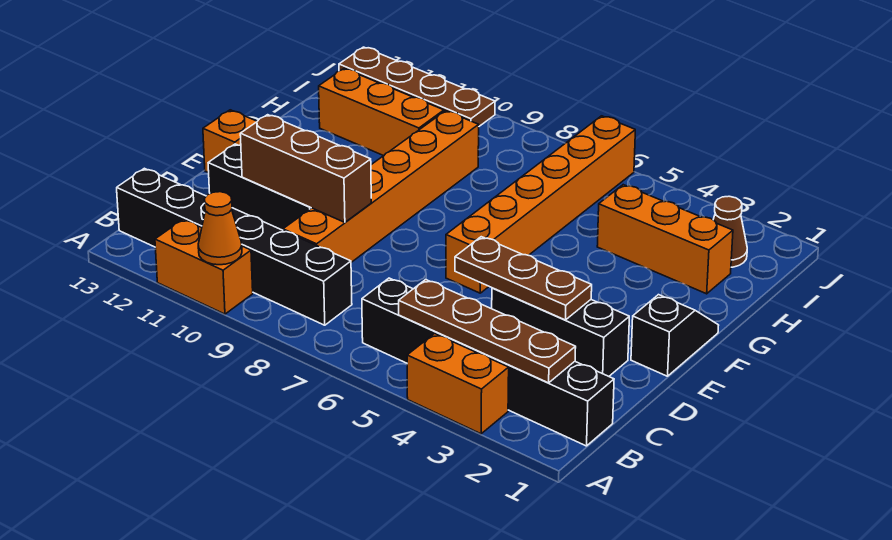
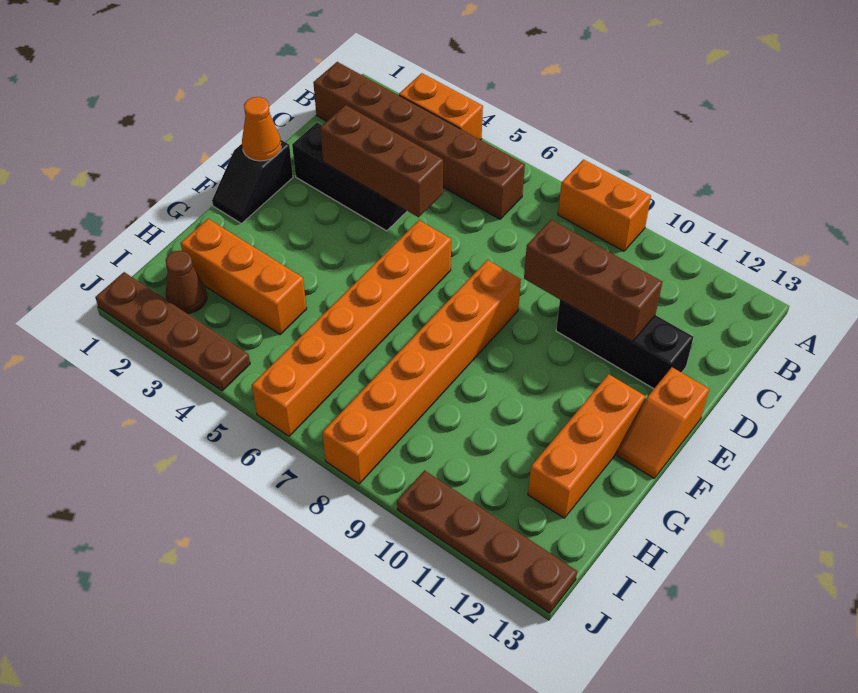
orange brick A10:A11 level 1 -> orange brick A8:A9 level 1
orange cone A10 level 2 -> orange cone E1 level 2
black brick B1:B6 level 1 -> brown brick B1:B6 level 1
brown plate B2:B5 level 2 -> brown plate J1:J4 level 1
black brick B8:B13 level 1 -> none
orange brick C9:H9 level 1 -> orange brick E8:J8 level 1
brown plate D3:D5 level 2 -> brown brick D3:D5 level 2
orange brick H10:H12 level 1 -> orange brick F12:H12 level 1

